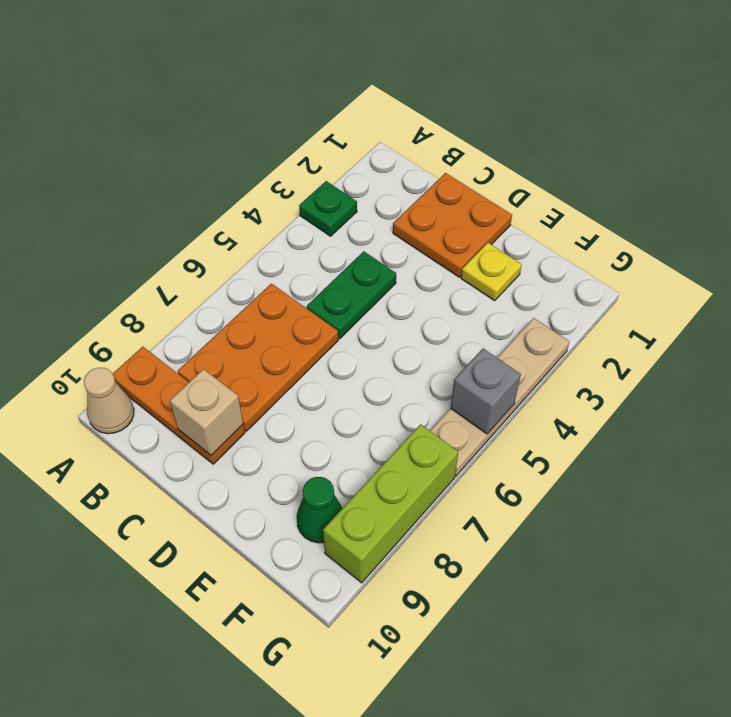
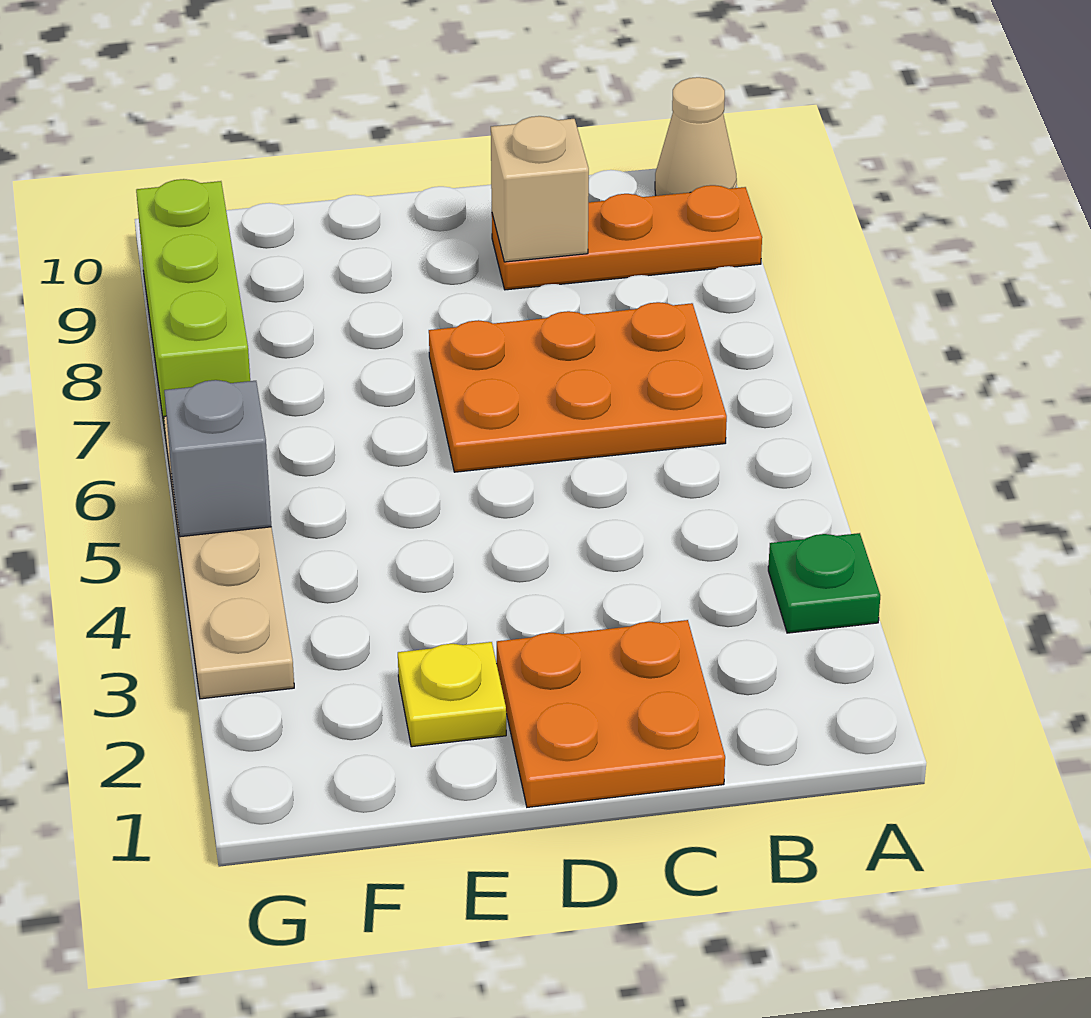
orange plate B6:C8 level 1 -> orange plate B6:D7 level 1
green plate C4:C5 level 1 -> none
green cone F9 level 1 -> none

